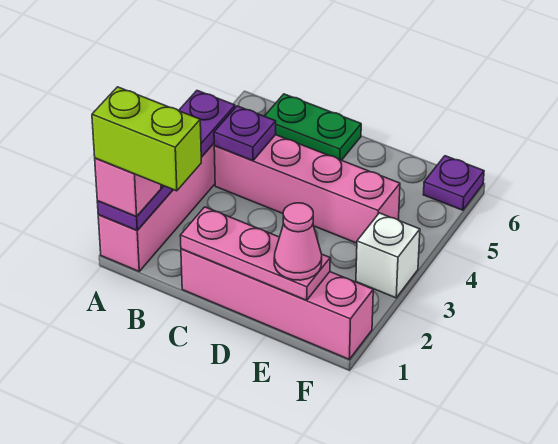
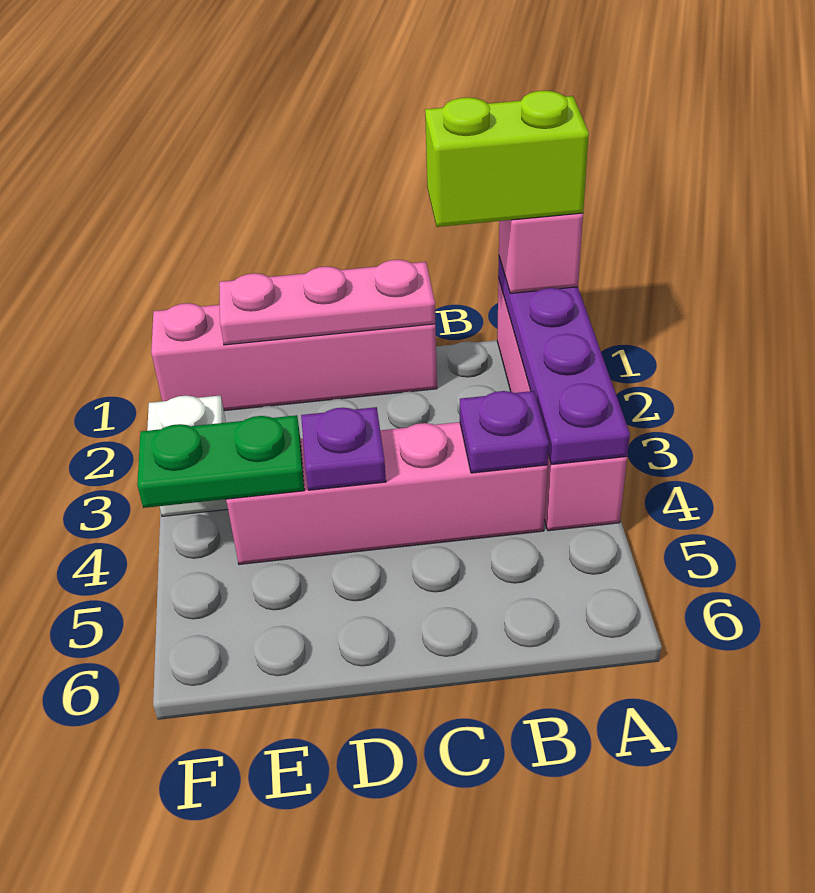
green plate B6:C6 level 1 -> green plate E4:F4 level 2
pink cone E1 level 3 -> none
purple plate F6 level 1 -> purple plate D4 level 2

